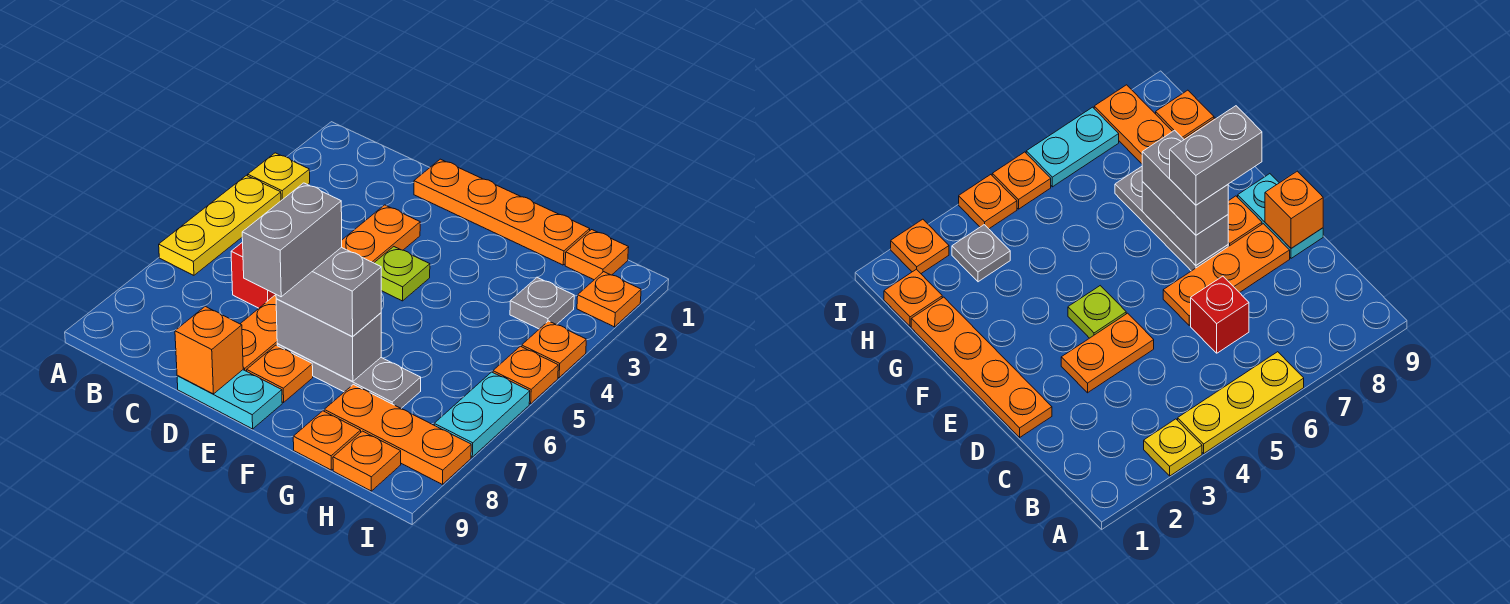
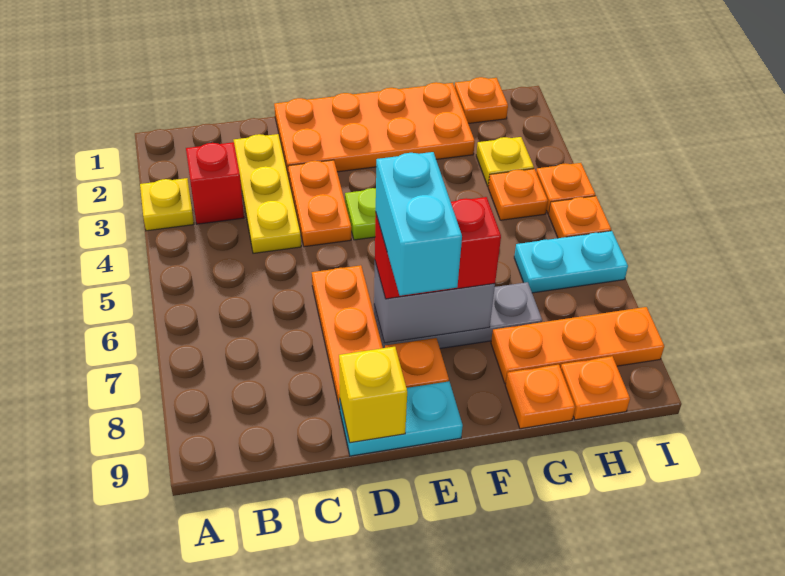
yellow plate A4:A6 level 1 -> yellow plate C2:C4 level 1
red brick C6 level 1 -> red brick B3 level 1
orange plate D1:G1 level 1 -> orange plate D1:G2 level 1
orange brick D9 level 2 -> yellow brick D9 level 2
grey brick E7:F7 level 3 -> red brick E7:F7 level 3
grey brick E7:E8 level 4 -> cyan brick E7:E8 level 4
grey plate H3 level 1 -> yellow plate H3 level 1
orange plate I2 level 1 -> orange plate H4 level 1
cyan plate I6:I7 level 1 -> cyan plate H6:I6 level 1

